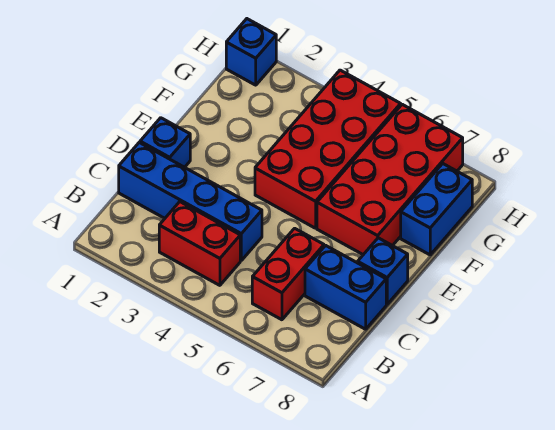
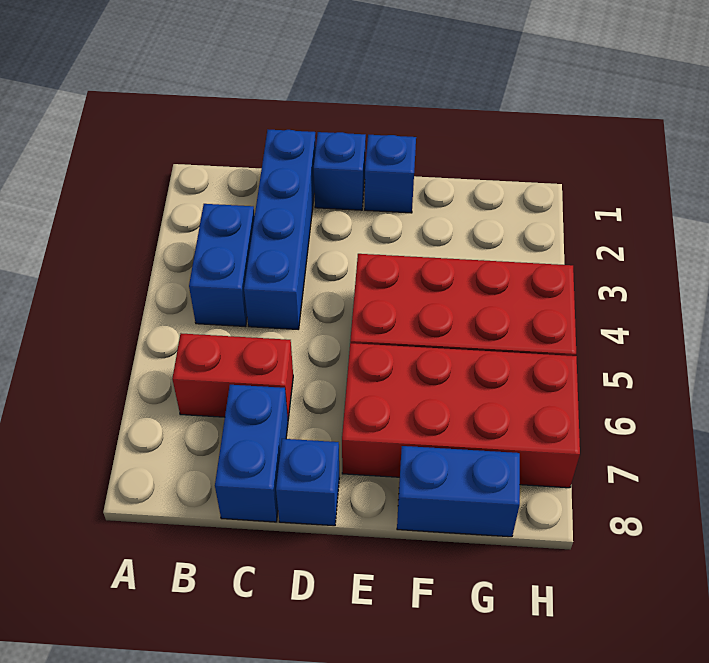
red brick B3:B4 level 1 -> blue brick B3:B4 level 1
blue brick H1 level 1 -> blue brick E1 level 1

